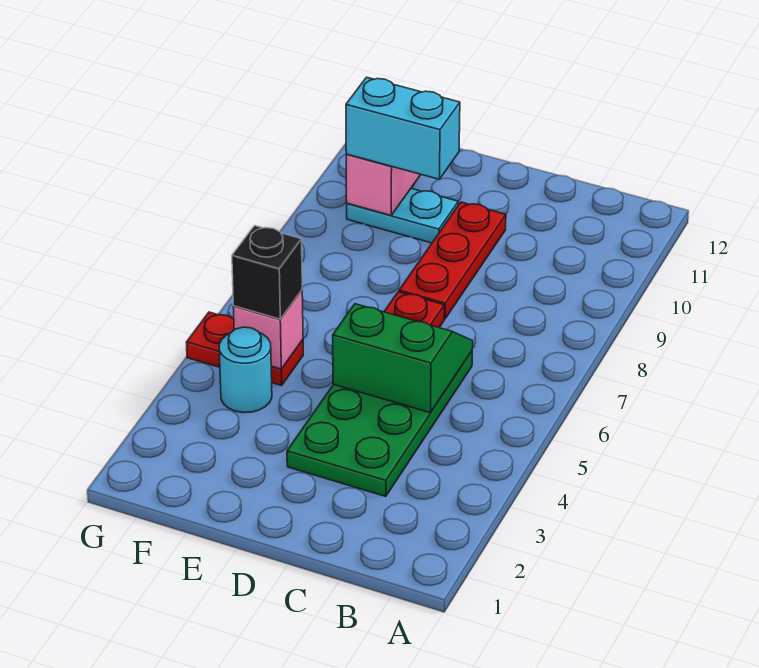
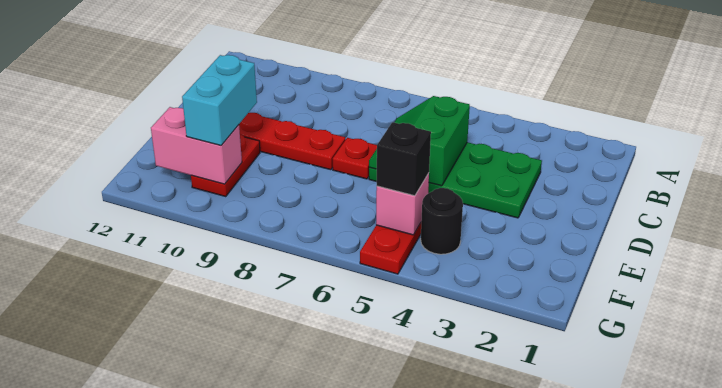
cyan plate E10:F10 level 1 -> red plate E10:F10 level 1
cyan round brick F4 level 1 -> black round brick F4 level 1

